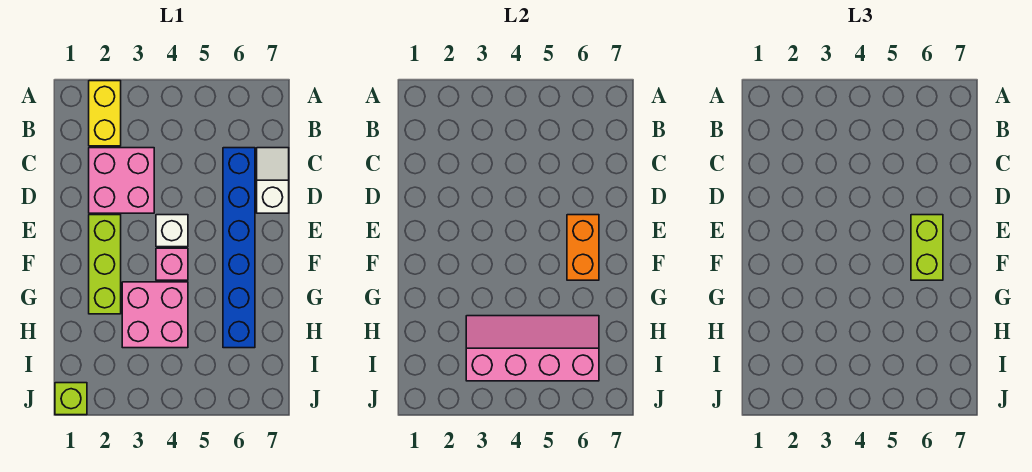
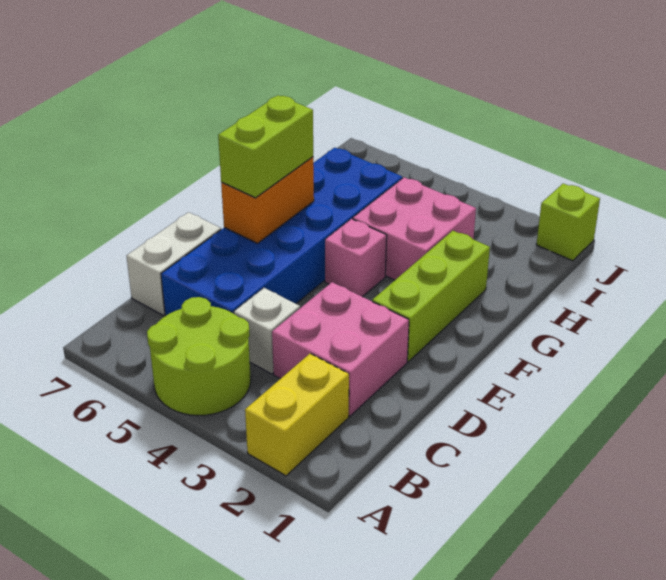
none -> lime round brick A4:B5 level 1
blue brick C6:H6 level 1 -> blue brick C5:H6 level 1
white slope C7:D7 level 1 top D -> white brick C7:D7 level 1
white brick E4 level 1 -> white brick C4 level 1
pink slope H3:I6 level 2 top I -> none

